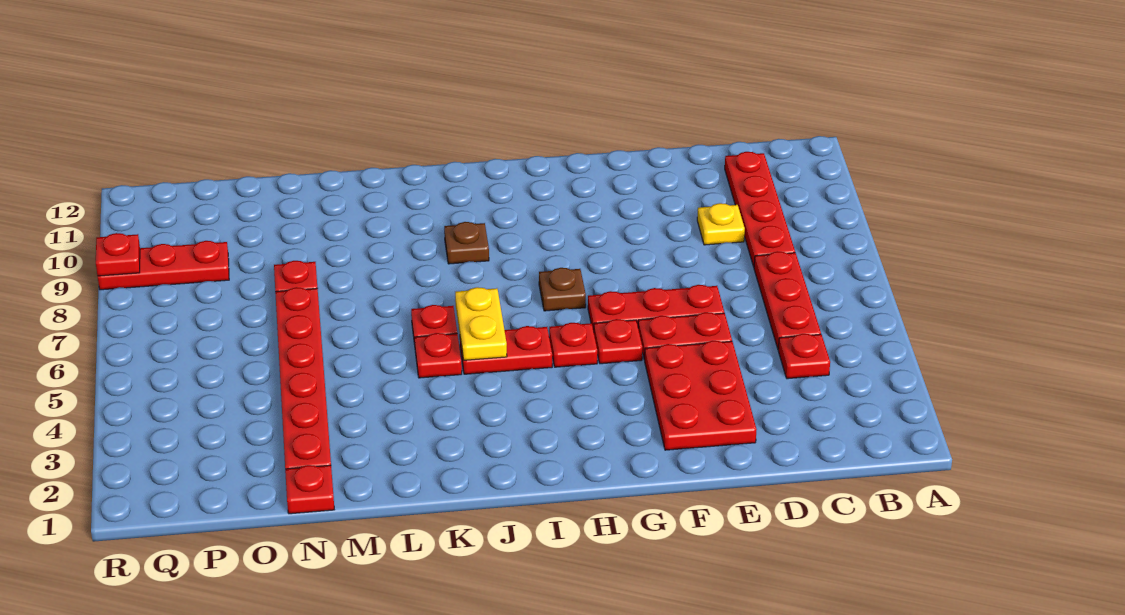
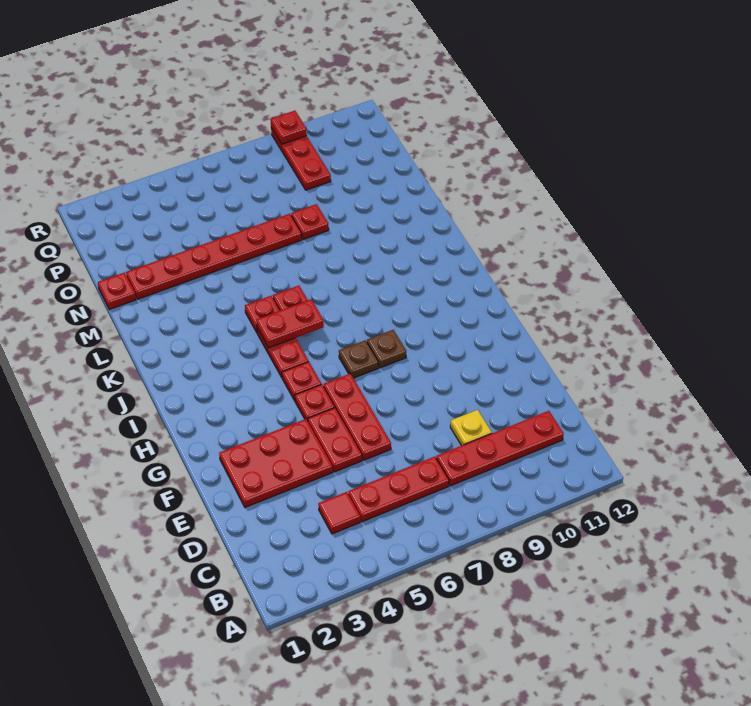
red plate C4 level 1 -> red tile C4 level 1
yellow plate J5:J6 level 2 -> red plate J5:J6 level 2
brown plate J9 level 1 -> brown plate H8 level 1

